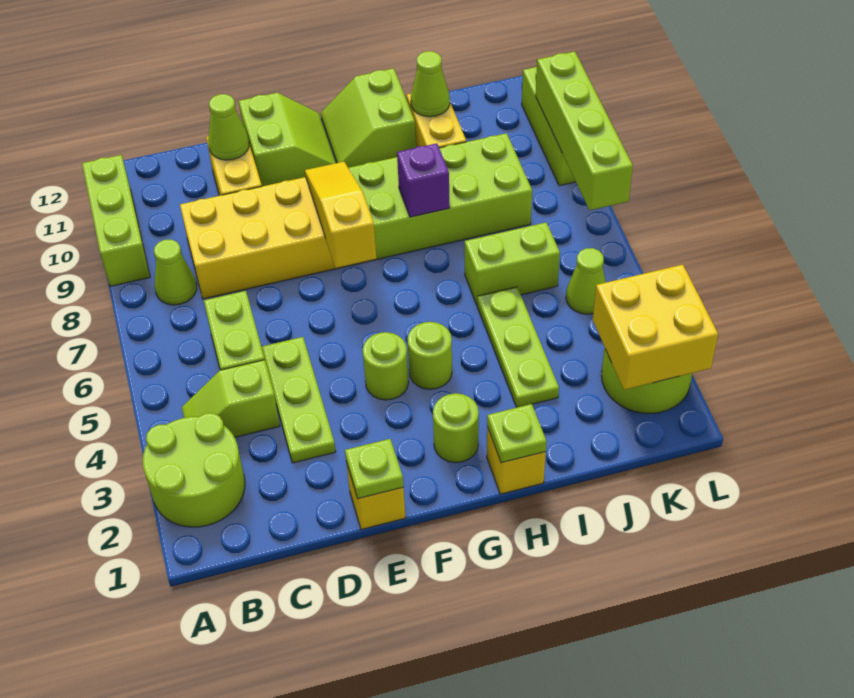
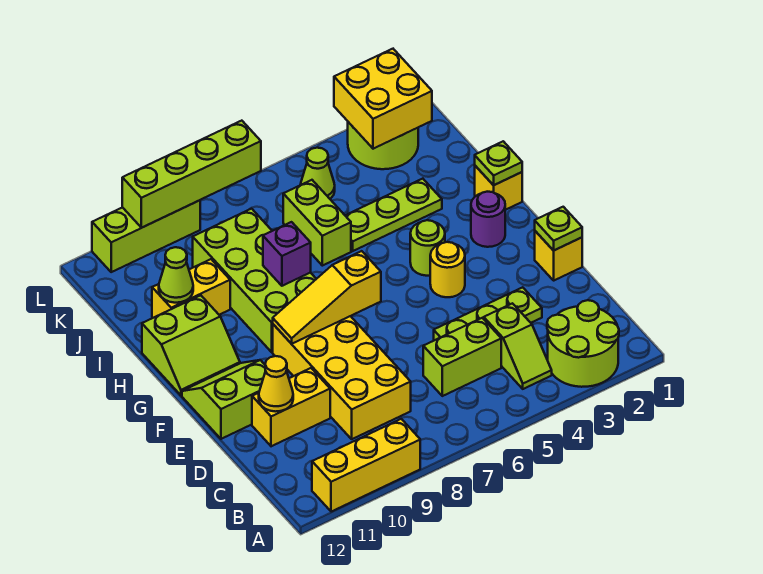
lime brick A9:A11 level 1 -> yellow brick A9:A11 level 1
lime cone B8 level 1 -> none
lime cone D11 level 2 -> yellow cone D11 level 2
lime round brick F4 level 1 -> yellow round brick F4 level 1
lime round brick G2 level 1 -> purple round brick G2 level 1

